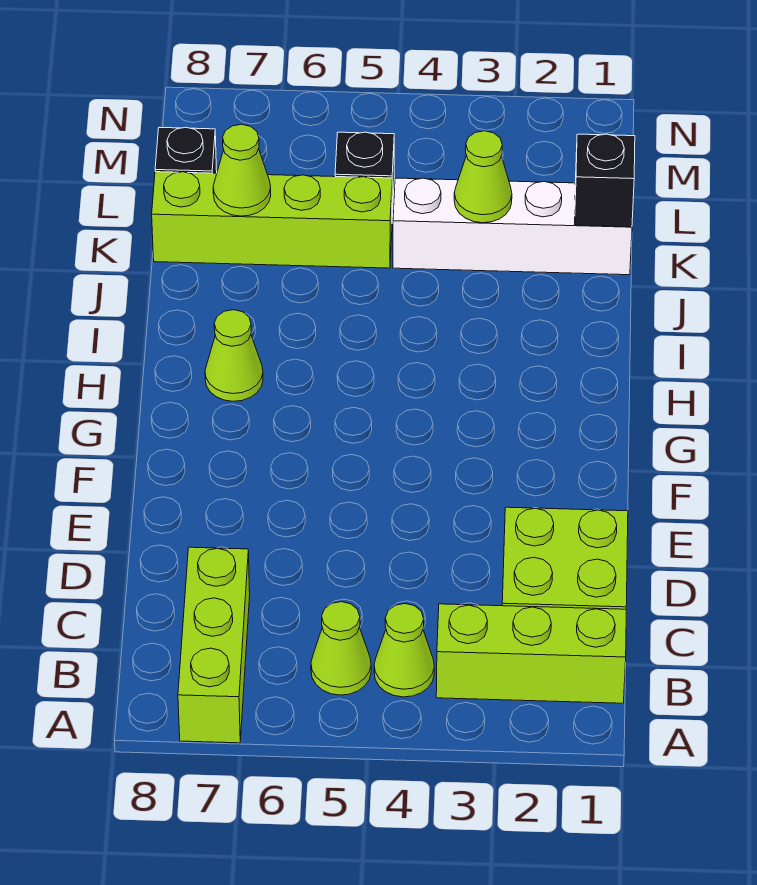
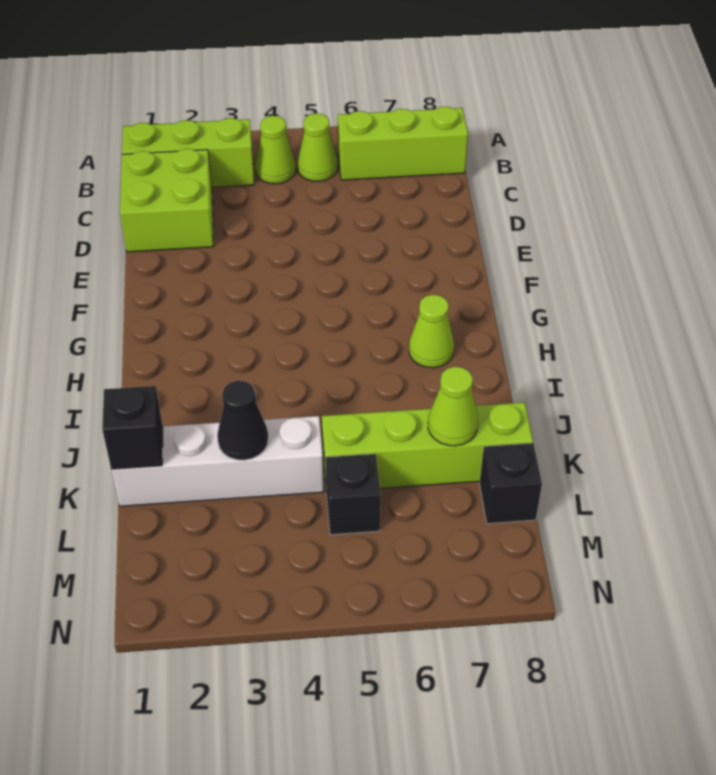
lime brick A7:C7 level 1 -> lime brick B6:B8 level 1
lime cone K3 level 2 -> black cone K3 level 2

